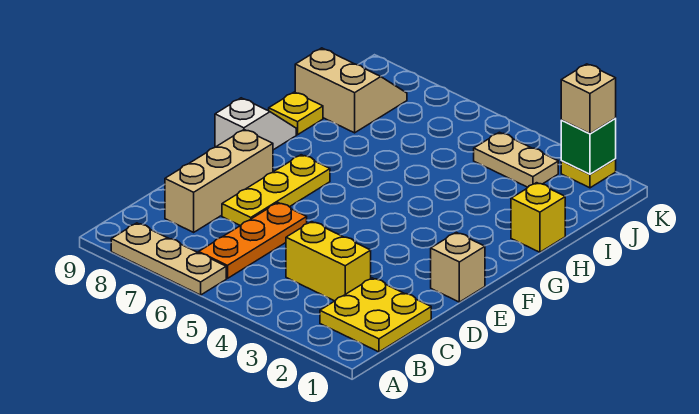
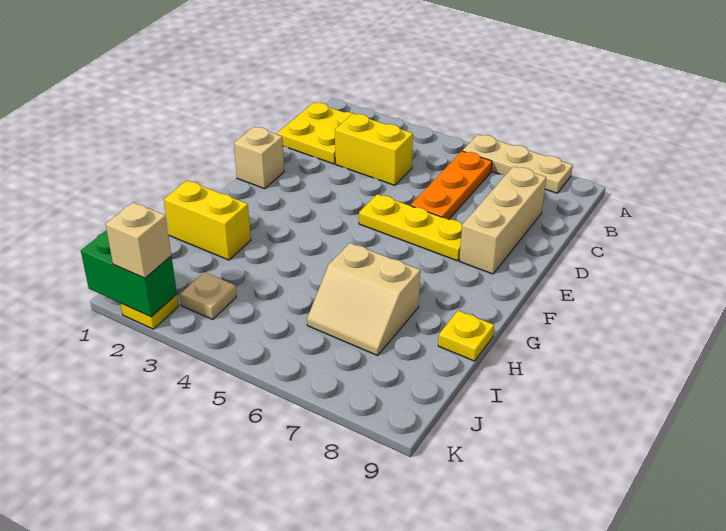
yellow plate D7:F7 level 1 -> yellow plate E5:E7 level 1
white slope F9:G9 level 1 top F -> none
yellow brick H1 level 1 -> yellow brick H1:H2 level 1
tan slope I8:J9 level 1 top I -> tan slope H6:I7 level 1 top H
tan plate J3:J4 level 1 -> tan plate J3 level 1
green brick K2 level 2 -> green brick K1:K2 level 2

